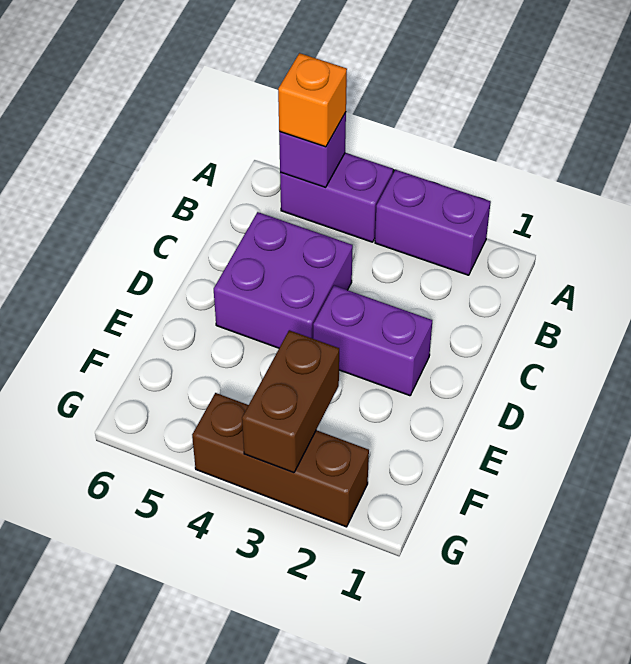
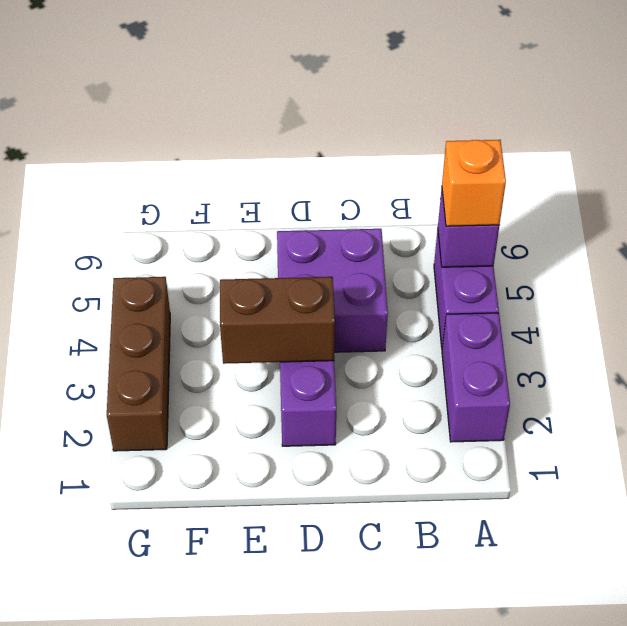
brown brick F3:G3 level 2 -> brown brick D3:E3 level 2

